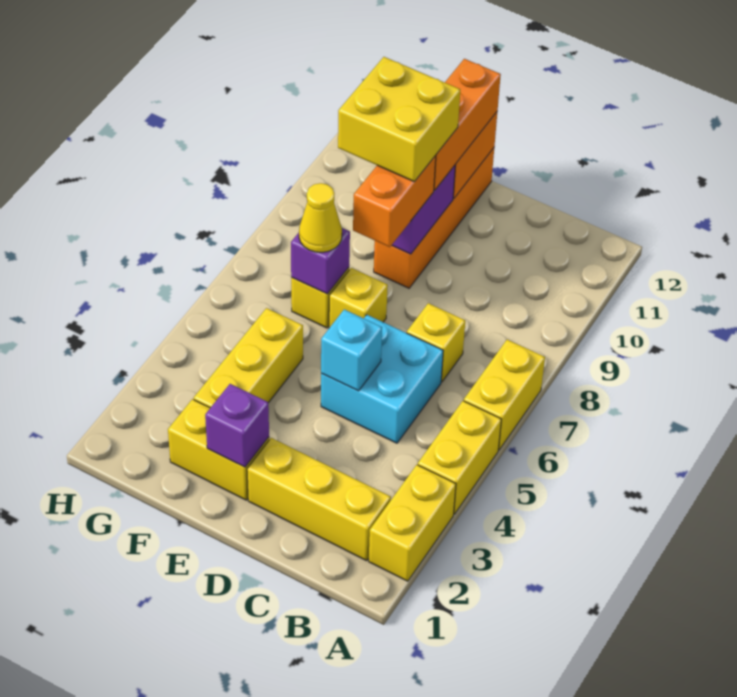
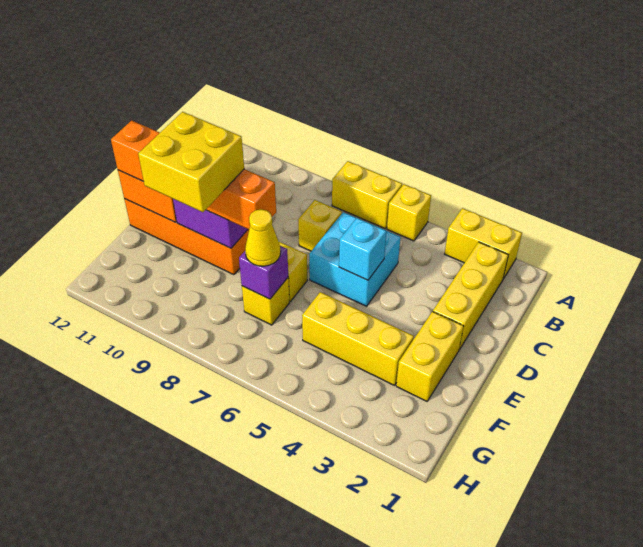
yellow brick A4:A5 level 1 -> yellow brick A5 level 1
purple brick E2 level 2 -> none

